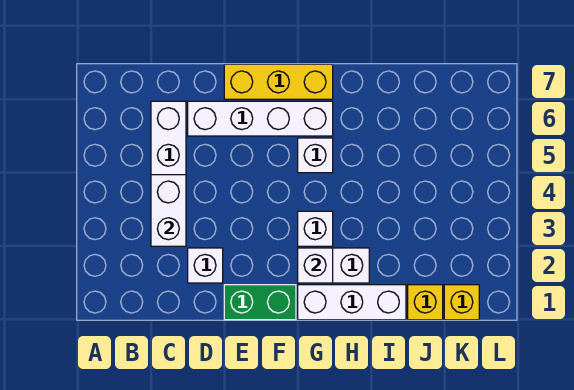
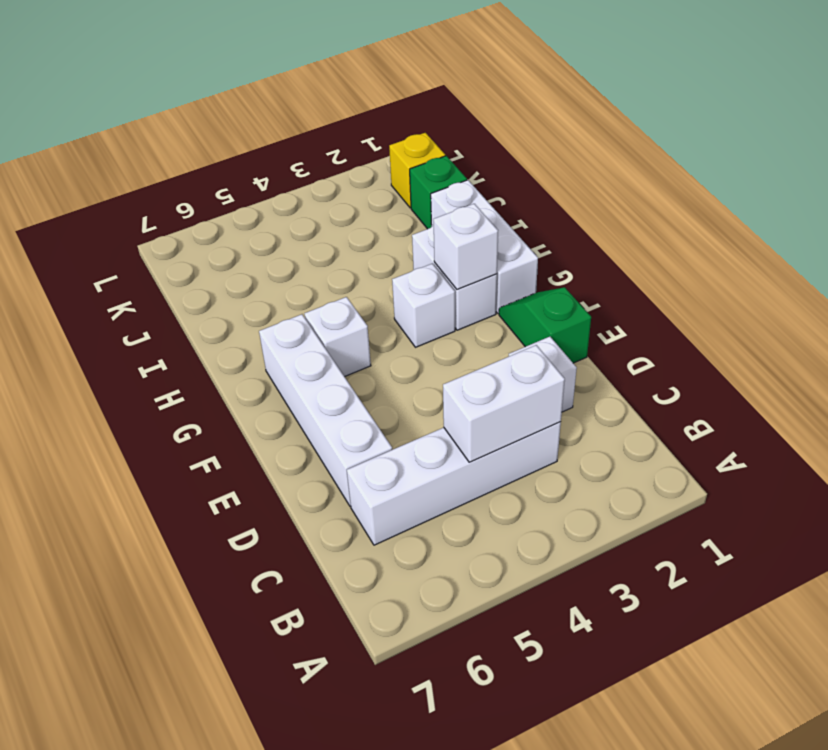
green brick E1:F1 level 1 -> green slope E1:F1 level 1 top E
yellow brick E7:G7 level 1 -> none
yellow brick J1 level 1 -> green brick J1 level 1

